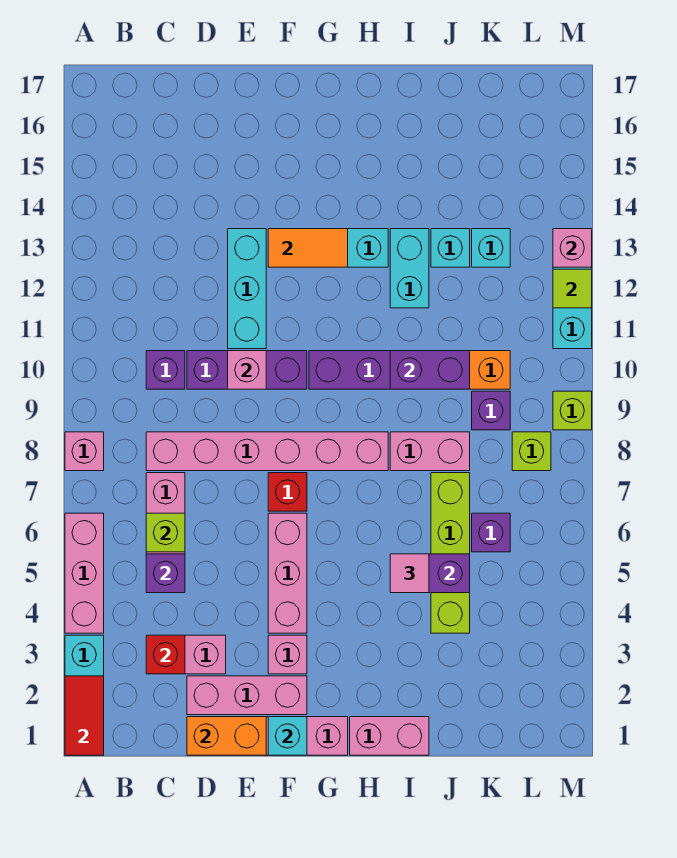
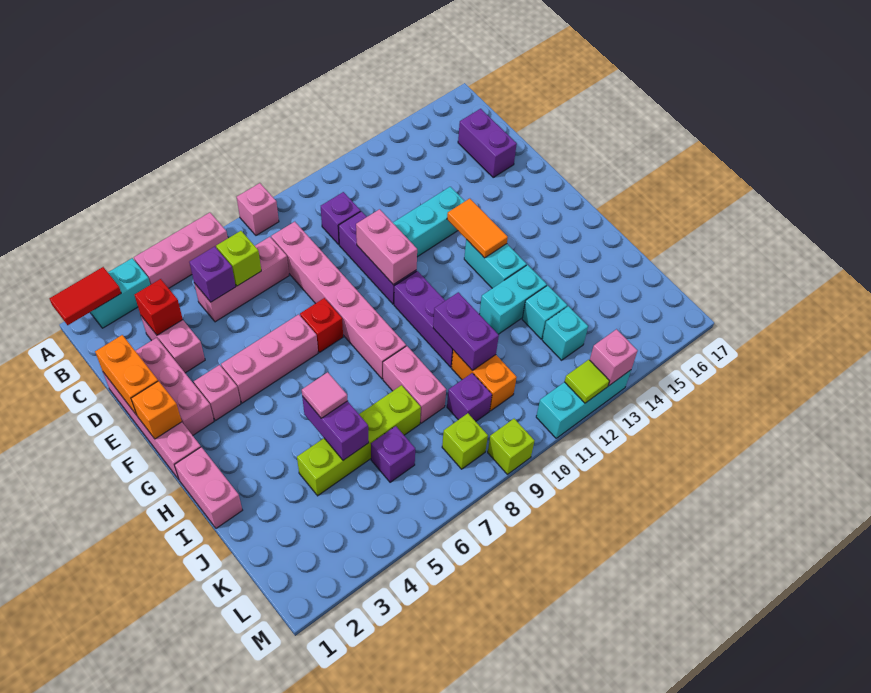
none -> purple brick C16:D16 level 1
pink brick E10 level 2 -> pink brick E10:F10 level 2
cyan brick F1 level 2 -> orange brick F1 level 2

